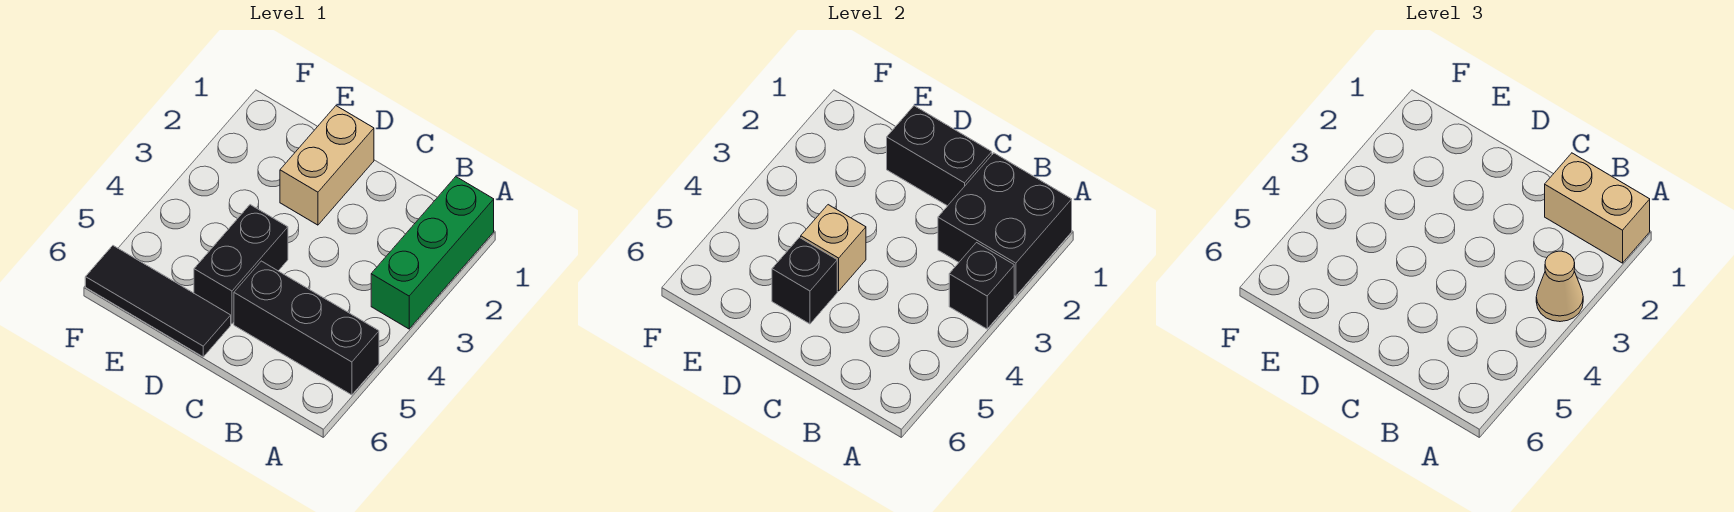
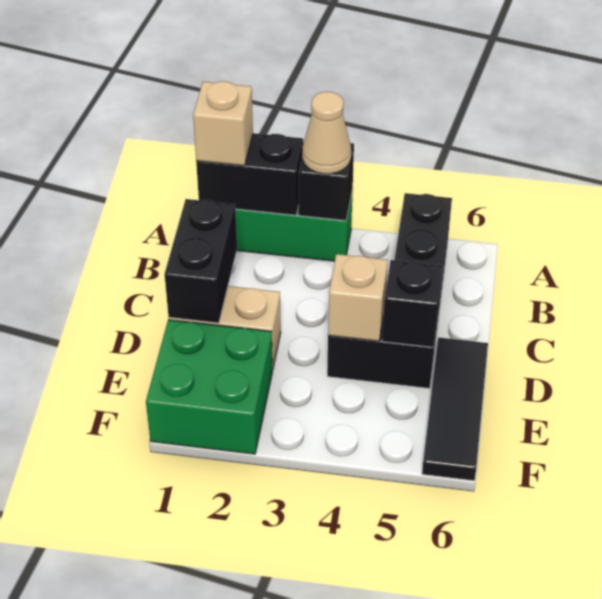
black brick A1:B2 level 2 -> black brick A1:A2 level 2
tan brick A1:B1 level 3 -> tan brick A1 level 3
none -> green brick E1:F2 level 1

